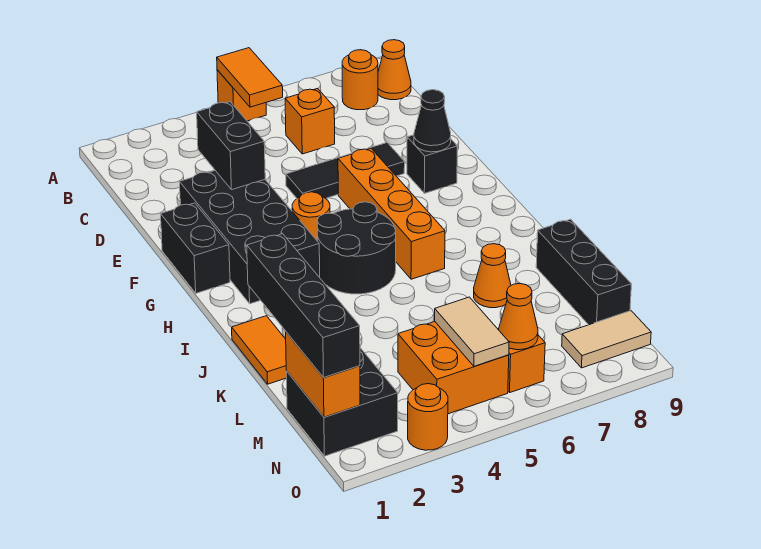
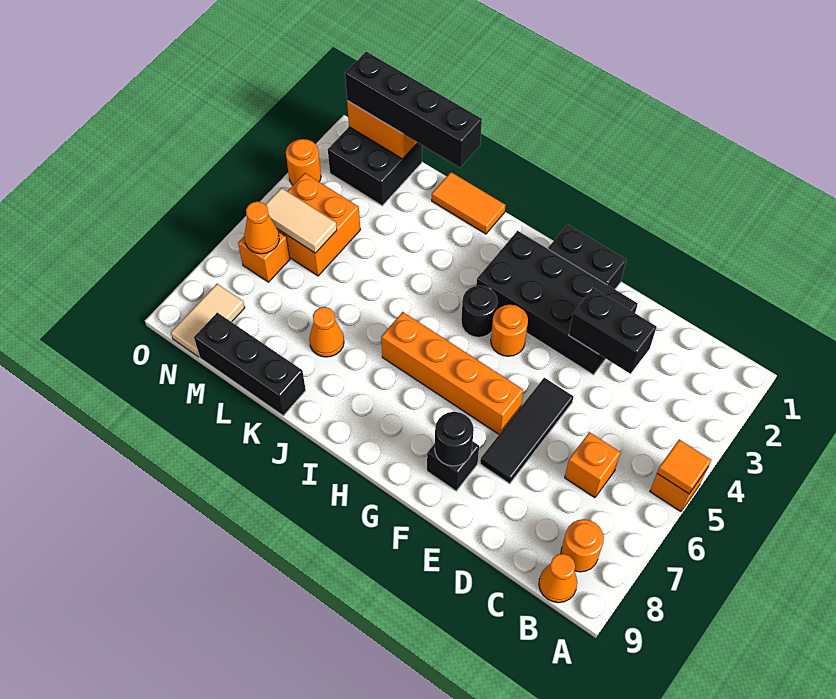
orange tile A5:B5 level 2 -> orange tile A5 level 2
black cone F8 level 2 -> black round brick F8 level 2
black round brick H4:I5 level 1 -> black round brick H4 level 1

